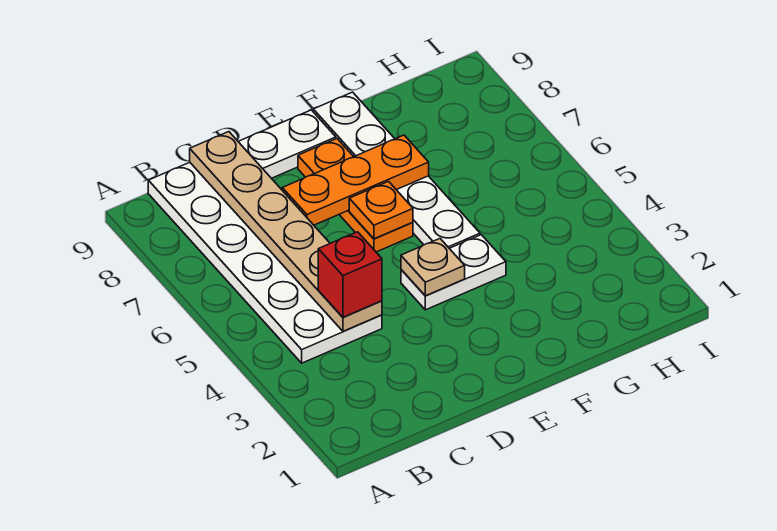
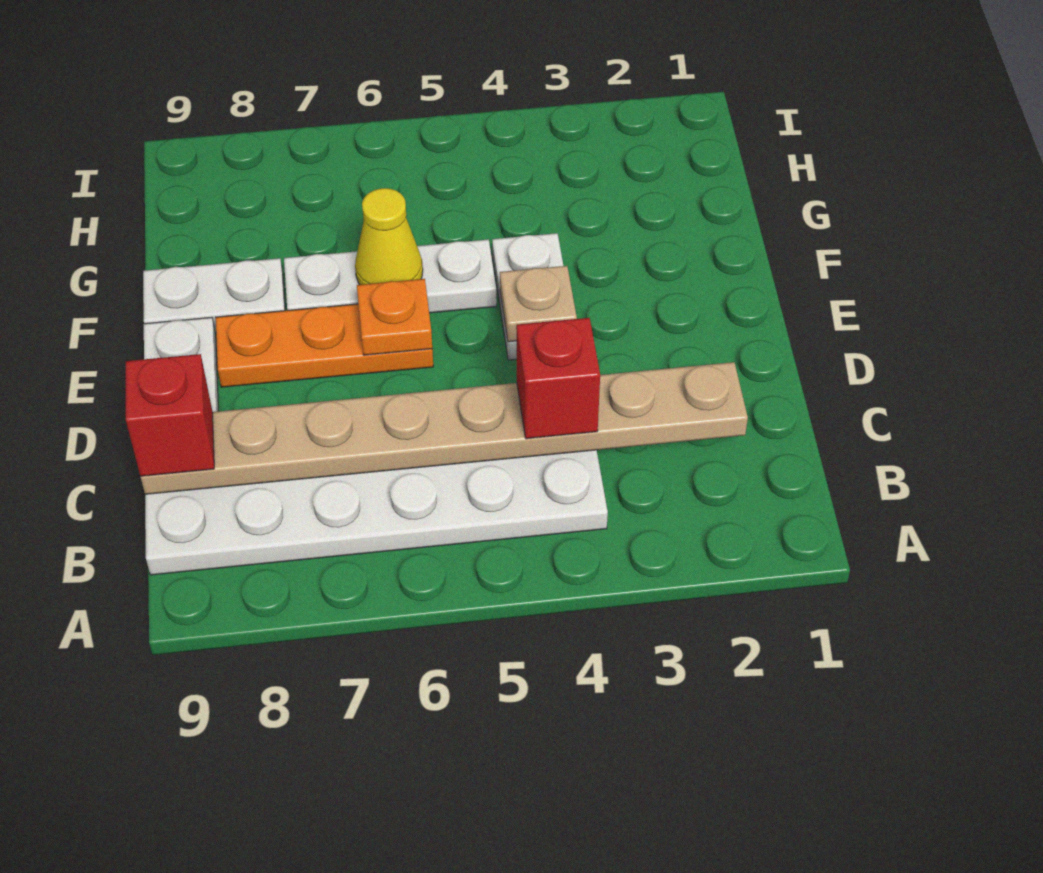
tan plate C4:C9 level 2 -> tan plate C2:C9 level 2
none -> red brick C9 level 3
orange plate D7:F7 level 2 -> none
none -> yellow cone F6 level 2

